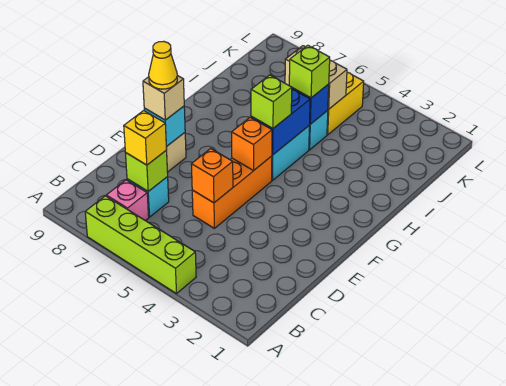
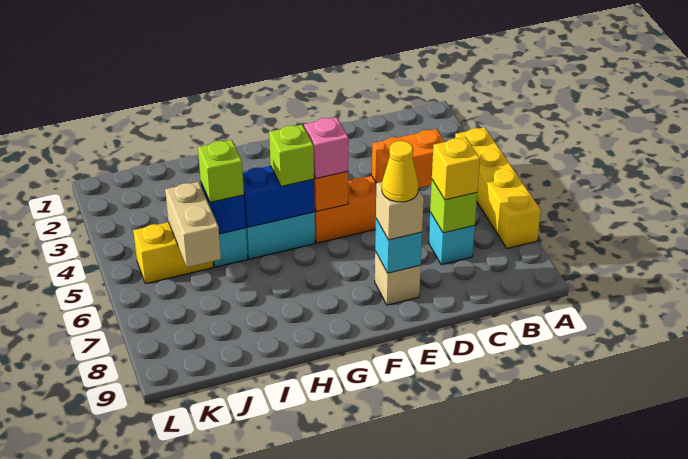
lime brick A4:A7 level 1 -> yellow brick A4:A7 level 1
pink brick B7 level 1 -> pink brick F5 level 3
orange brick D5 level 2 -> orange brick C5:D5 level 2

